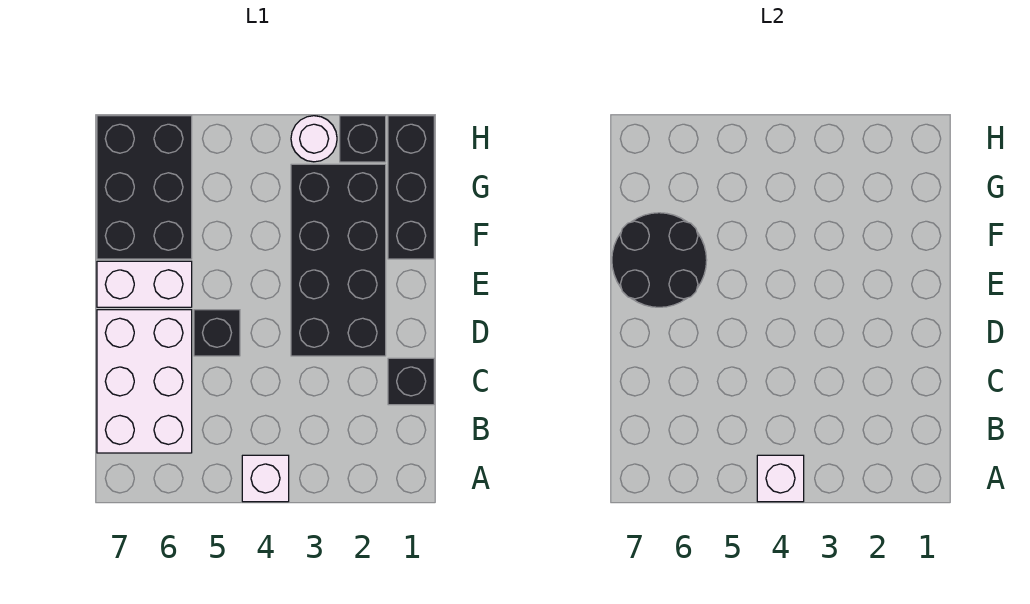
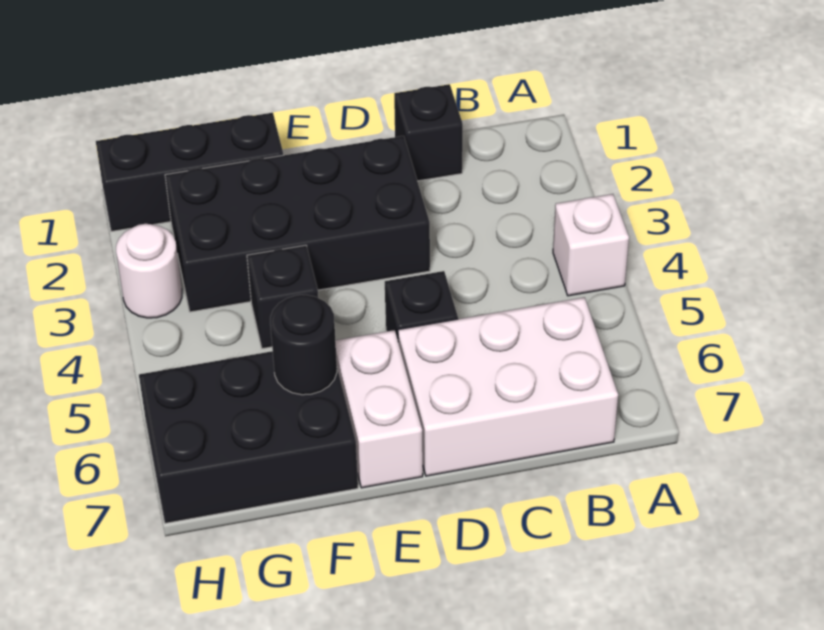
white brick A4 level 2 -> none
black round brick E6:F7 level 2 -> black round brick F6 level 2
black brick H2 level 1 -> black brick F4 level 1

